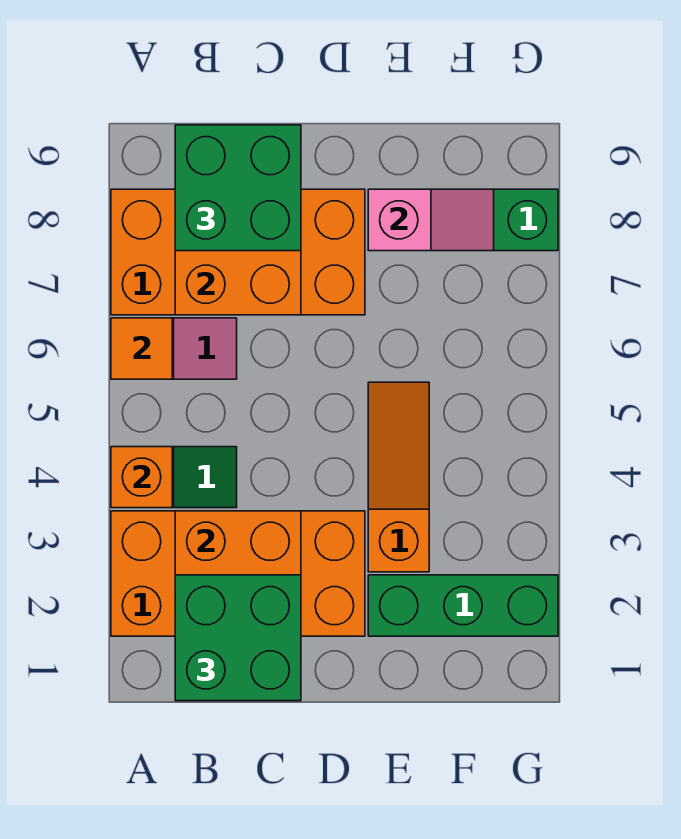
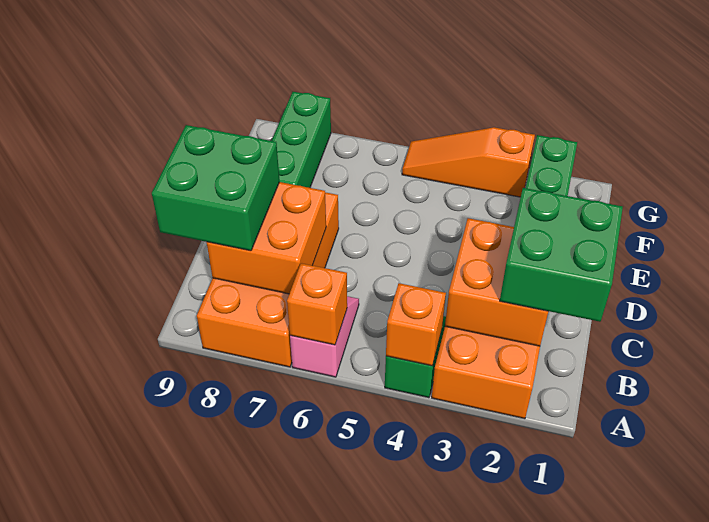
orange tile A6 level 2 -> orange brick A6 level 2
orange slope E3:E5 level 1 top 3 -> orange slope G3:G5 level 1 top 3
pink slope E8:F8 level 2 top E -> none

